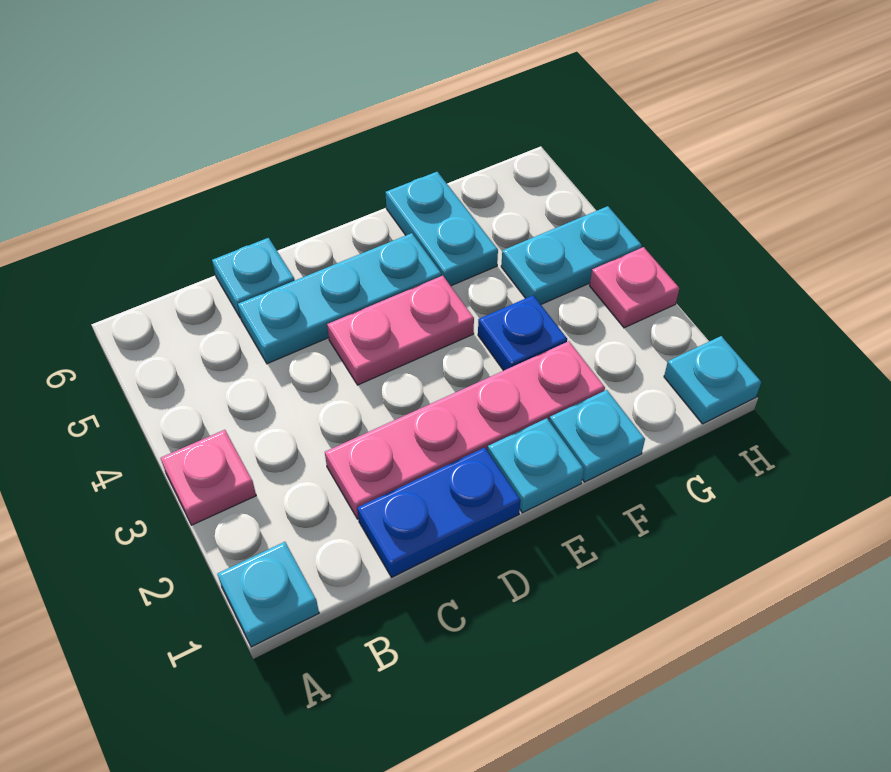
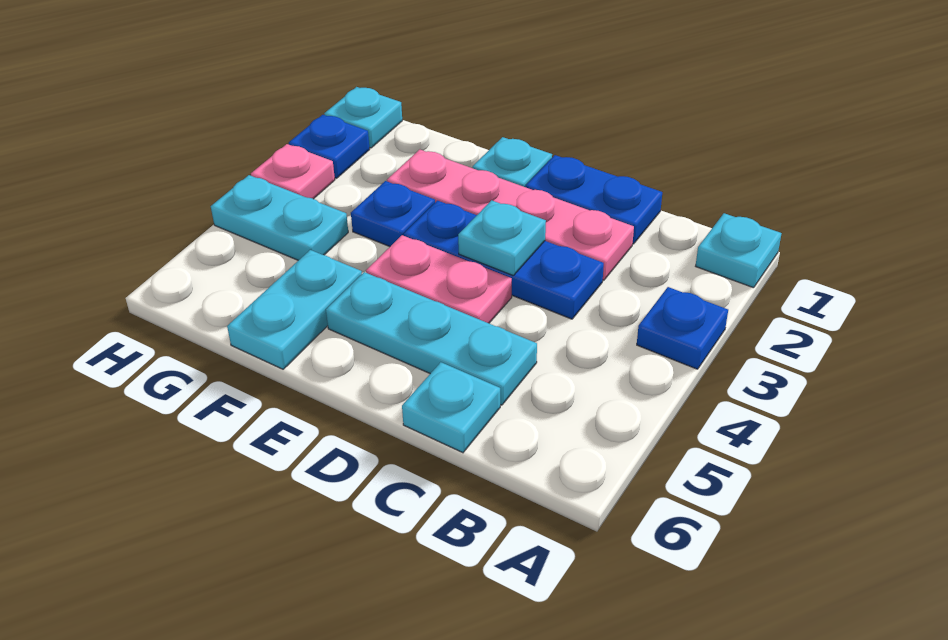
pink plate A3 level 1 -> blue plate A3 level 1
none -> blue plate C3:E3 level 1
cyan plate F1 level 1 -> cyan plate D3 level 2
none -> blue plate H2 level 1

